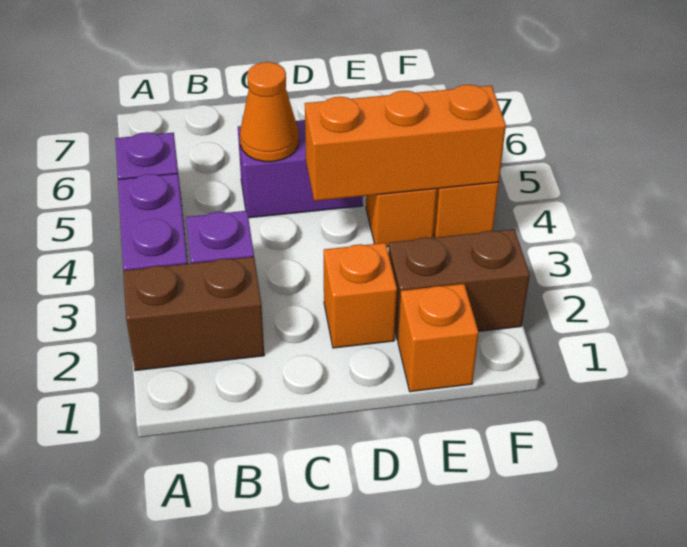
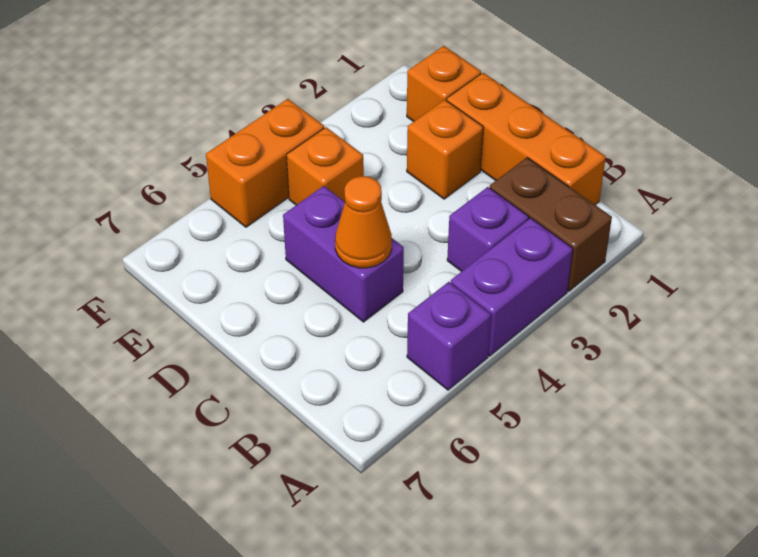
orange brick D4:F4 level 2 -> orange brick B1:D1 level 1
brown brick E2:F2 level 1 -> none

